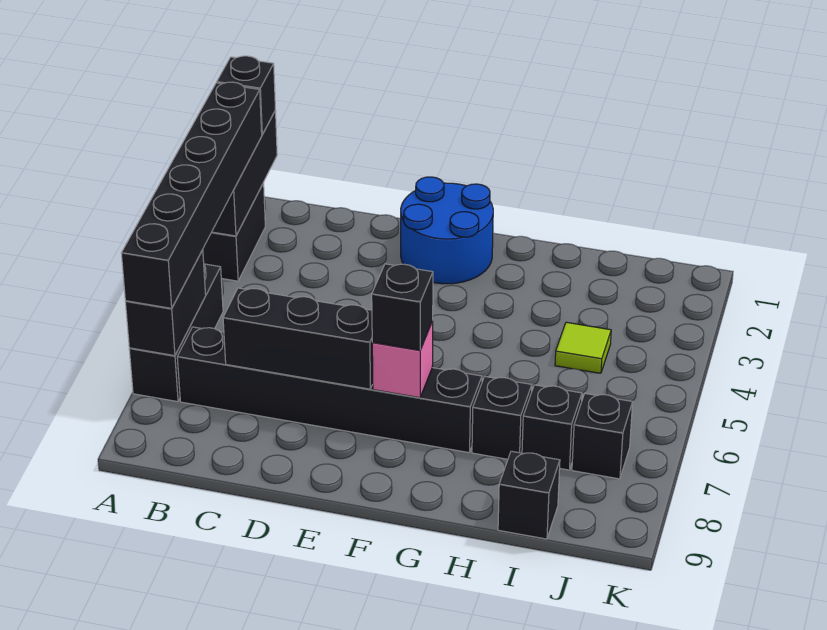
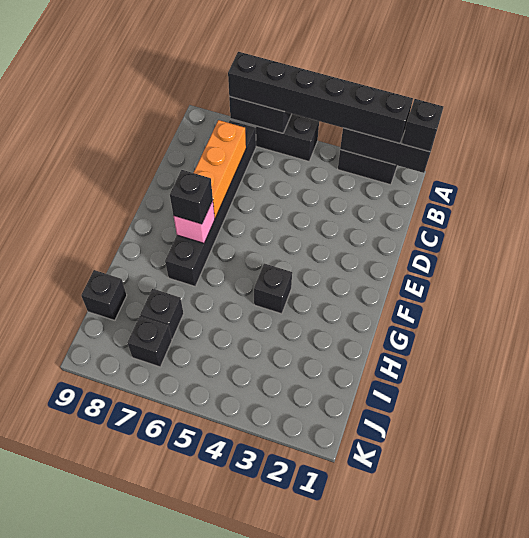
black brick C7:E7 level 2 -> orange brick C7:E7 level 2
blue round brick E1:F2 level 1 -> none
black brick H7 level 1 -> black brick G4 level 1
lime tile I4 level 1 -> none

